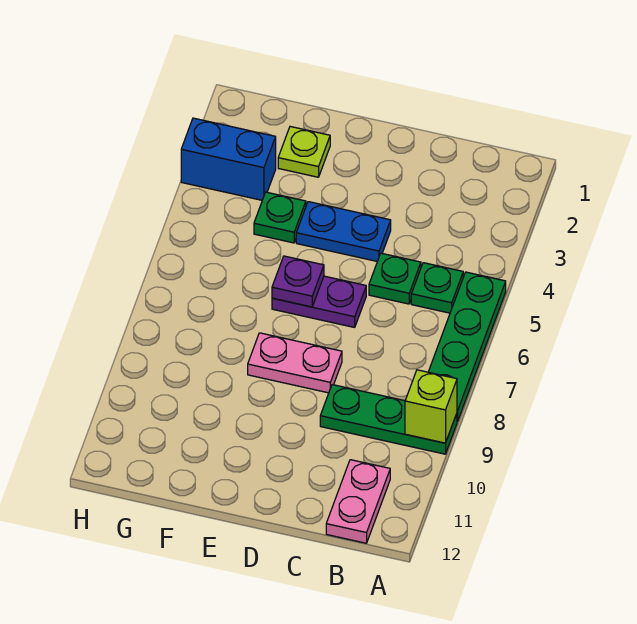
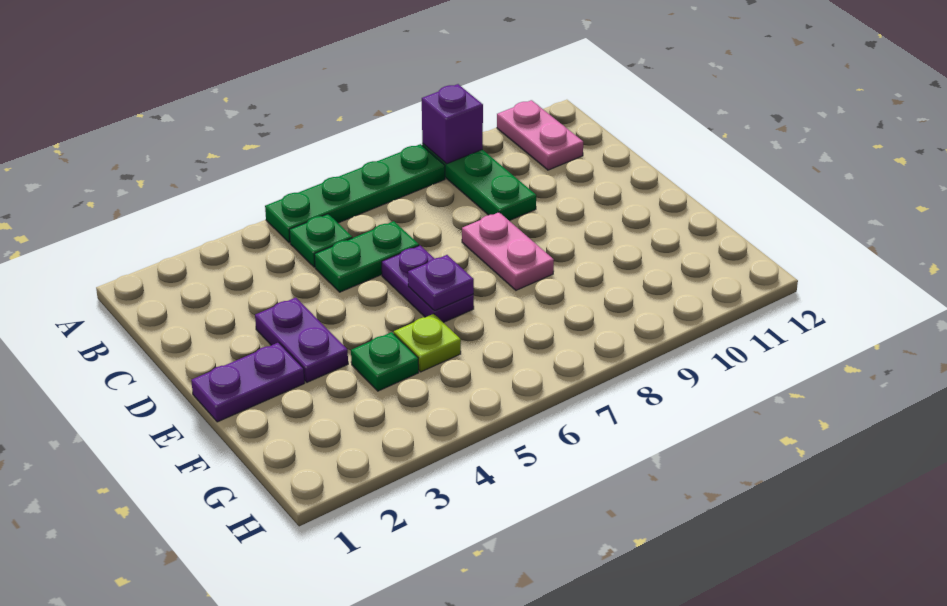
lime brick A9 level 2 -> purple brick A9 level 2
pink plate B11:B12 level 1 -> pink plate A11:B11 level 1
green plate C5 level 1 -> green plate C5:C6 level 1
none -> purple plate D3:E3 level 1
blue plate D4:E4 level 1 -> none
none -> purple plate E1:E2 level 1
lime plate F2 level 1 -> lime plate F5 level 1
blue brick G3:H3 level 1 -> none

